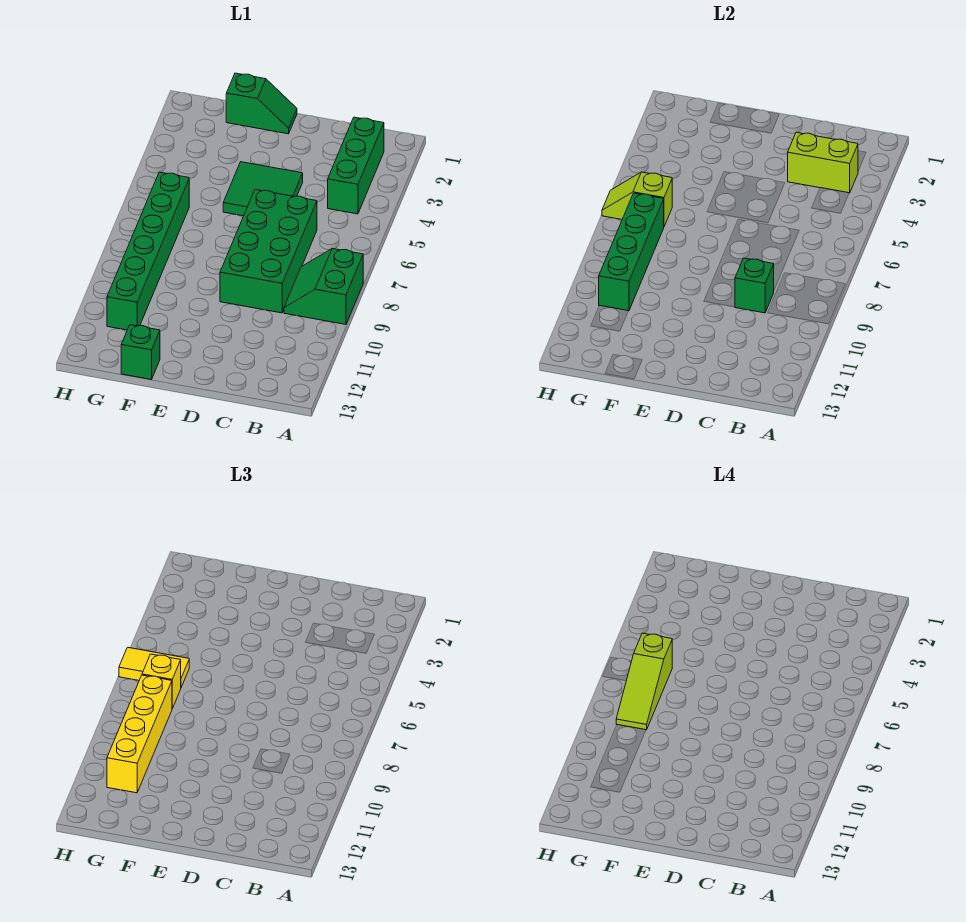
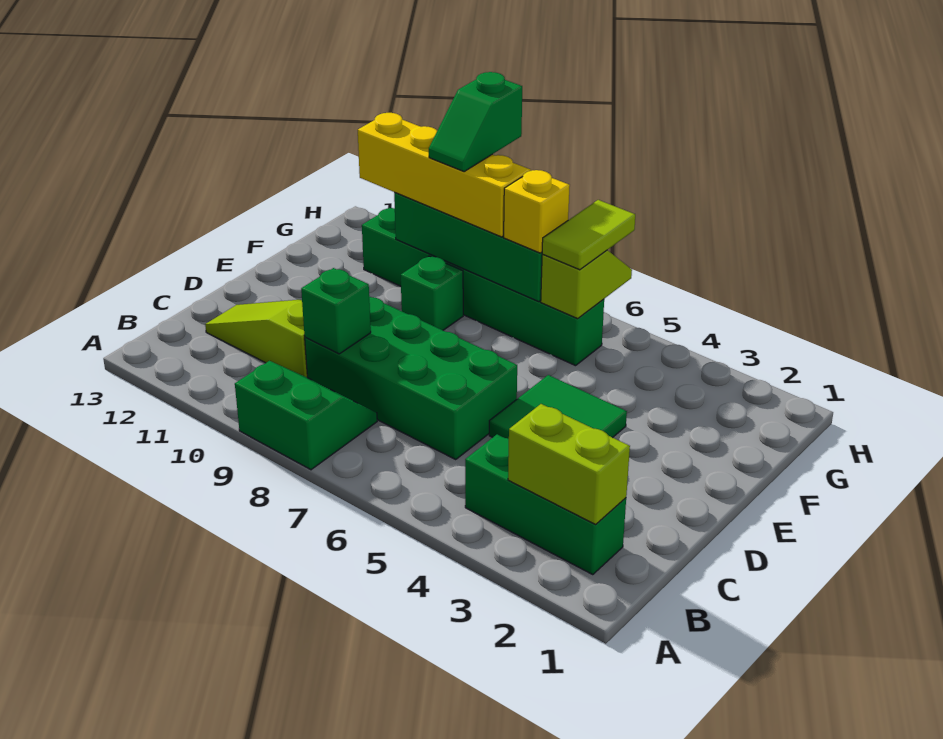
lime brick B3:C3 level 2 -> lime brick B2:B3 level 2
green slope E1:F1 level 1 top F -> green slope G9:H9 level 4 top H
green brick F13 level 1 -> green brick F9 level 1
yellow tile G6:H6 level 3 -> lime tile G6:H6 level 3
lime slope G6:G8 level 4 top 6 -> lime slope C10:C12 level 1 top 10

